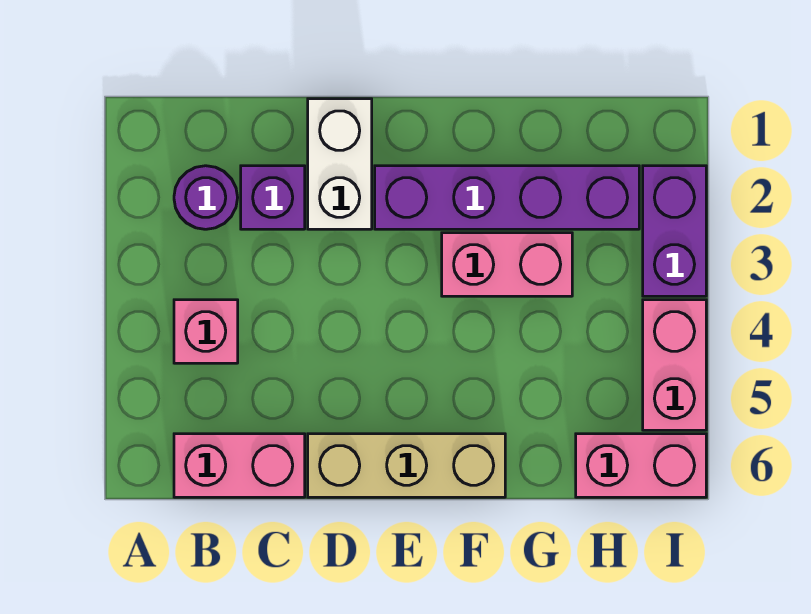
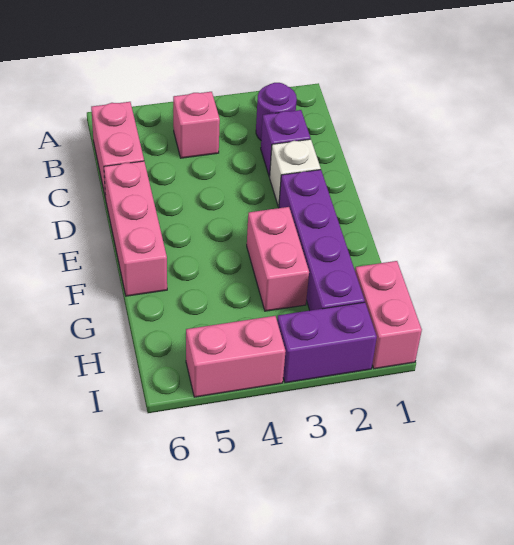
white brick D1:D2 level 1 -> white brick D2 level 1
tan brick D6:F6 level 1 -> pink brick D6:F6 level 1
pink brick H6:I6 level 1 -> pink brick H1:I1 level 1

